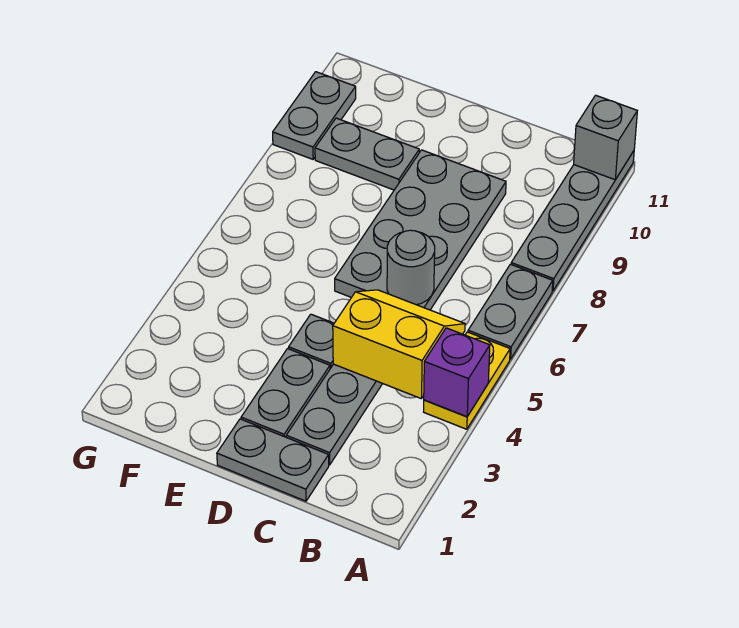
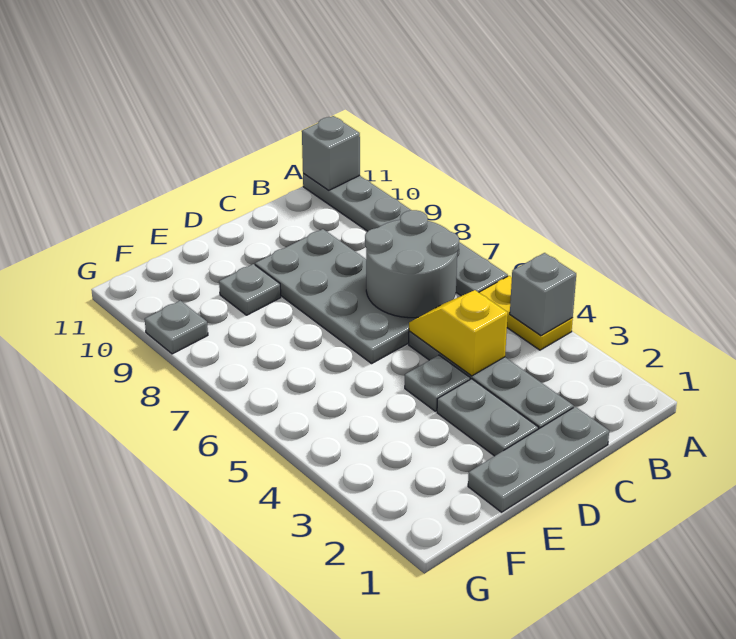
purple brick A4 level 2 -> grey brick A4 level 2
yellow slope B4:C5 level 2 top 4 -> yellow slope C4:C5 level 2 top 4
grey plate C1:D1 level 1 -> grey plate C1:E1 level 1
grey round brick C6 level 2 -> grey round brick B6:C7 level 2
grey plate E9:F9 level 1 -> grey plate E9 level 1
grey plate G9:G10 level 1 -> grey plate G9 level 1

